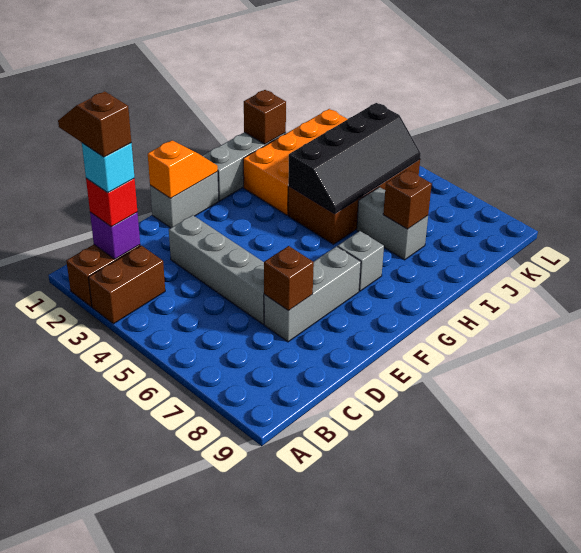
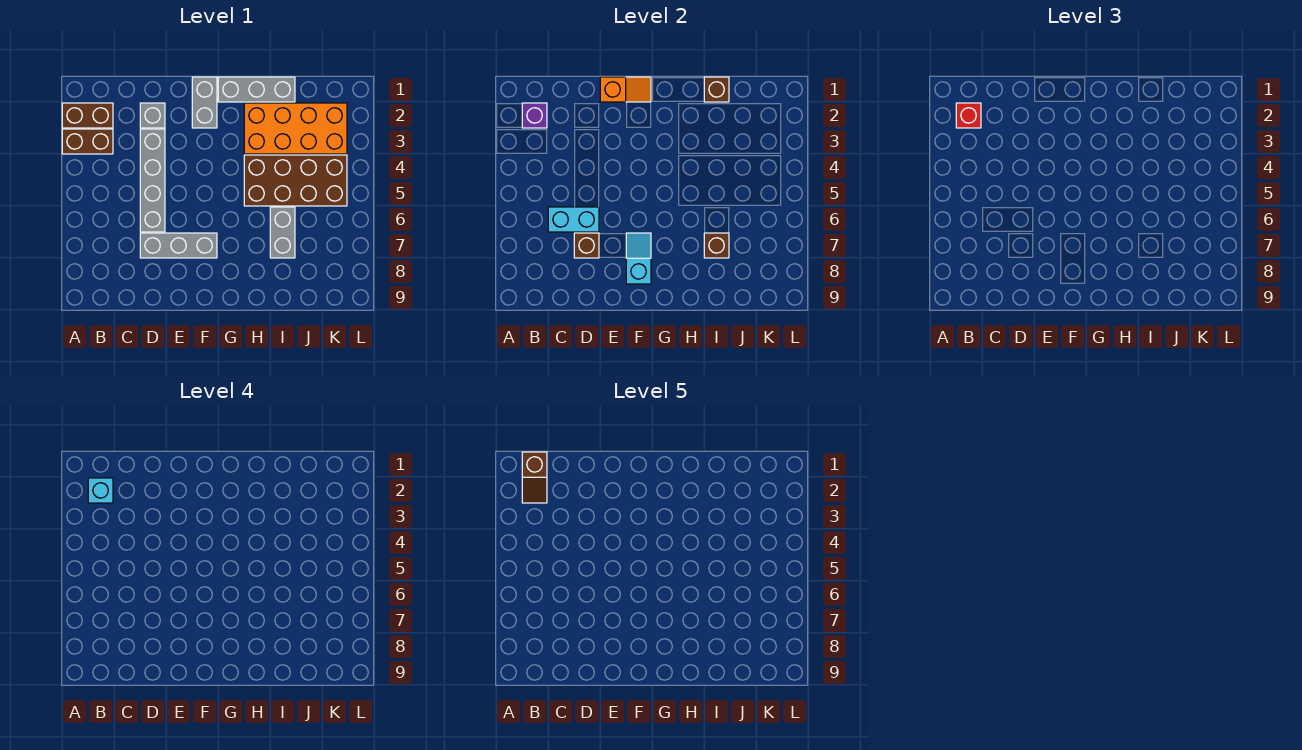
brown slope B1:B2 level 5 top 2 -> brown slope B1:B2 level 5 top 1
none -> cyan brick C6:D6 level 2
grey brick E1:F1 level 1 -> grey brick F1:F2 level 1
none -> cyan slope F7:F8 level 2 top 8
grey brick G7 level 1 -> grey brick D2 level 1
black slope H4:K5 level 2 top 4 -> none

